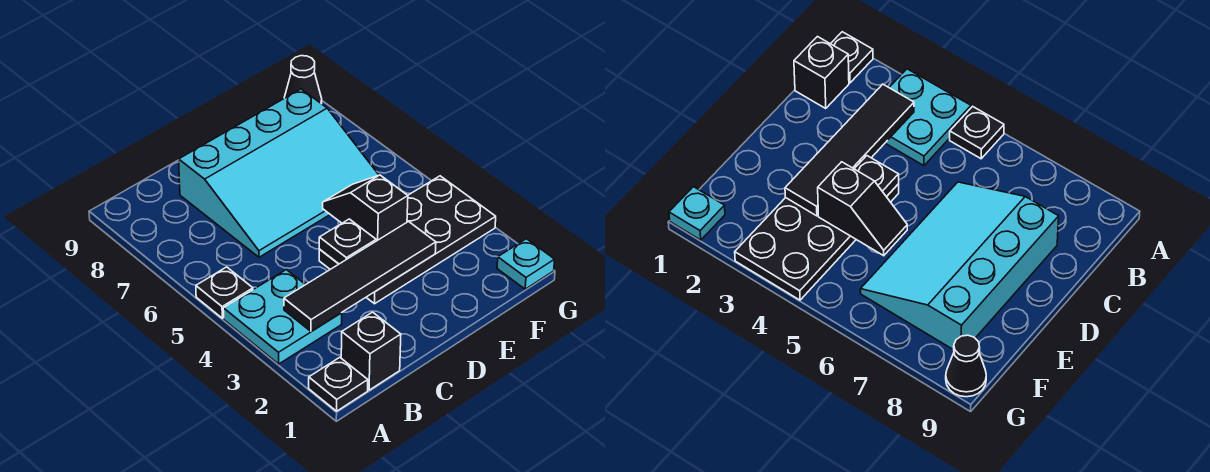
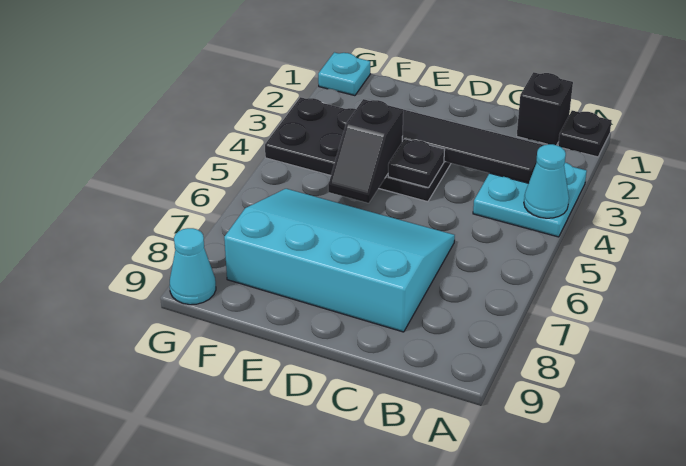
none -> cyan cone A4 level 2
black plate A5 level 1 -> none
black cone G9 level 1 -> cyan cone G9 level 1

